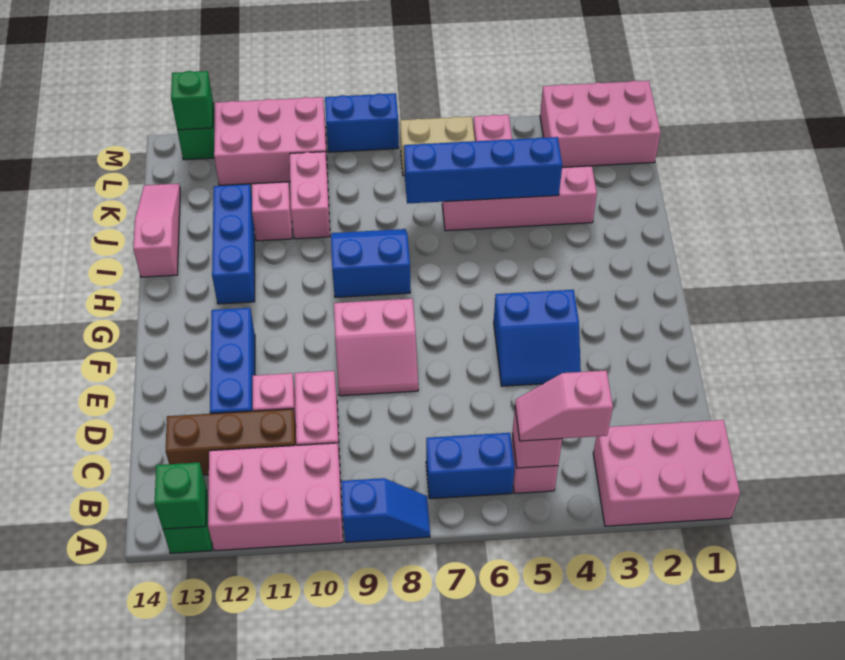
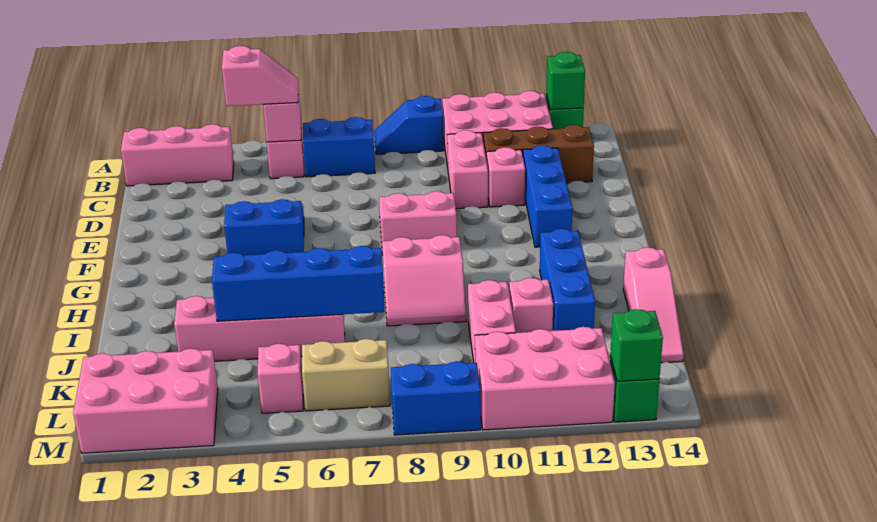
pink brick A1:B3 level 1 -> pink brick B1:B3 level 1
blue slope H8:I9 level 1 top H -> pink slope H8:I9 level 1 top H

